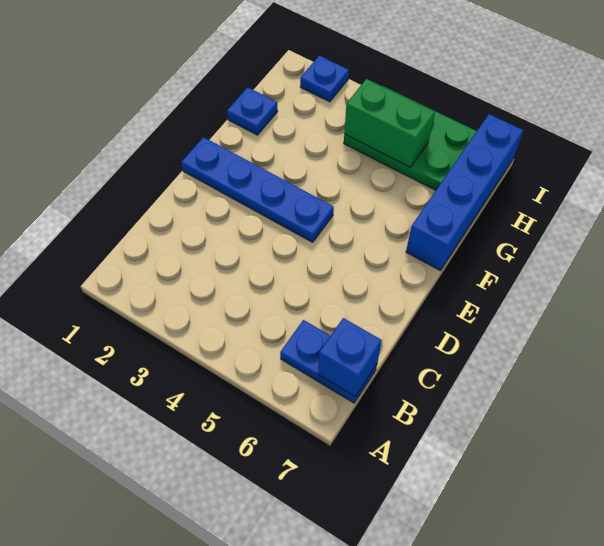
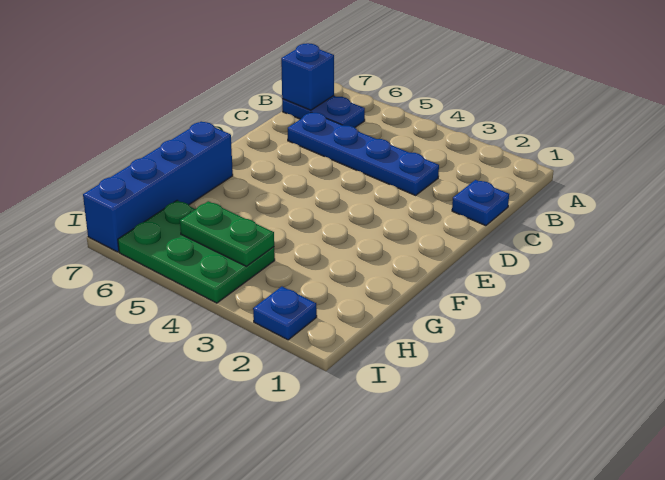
blue plate E1:E4 level 1 -> blue plate C3:C6 level 1
blue plate G1 level 1 -> blue plate C1 level 1
green brick H4:H5 level 2 -> green plate H4:H5 level 2

